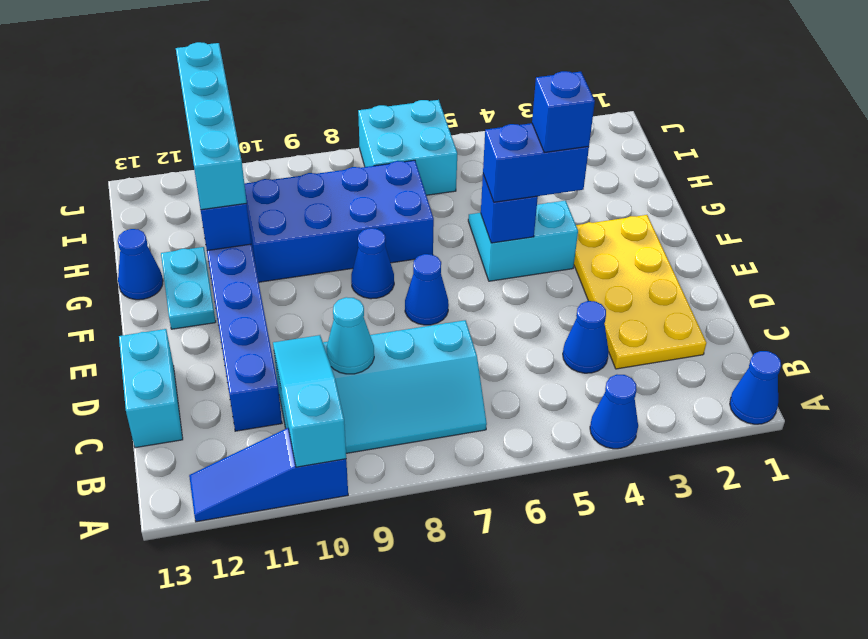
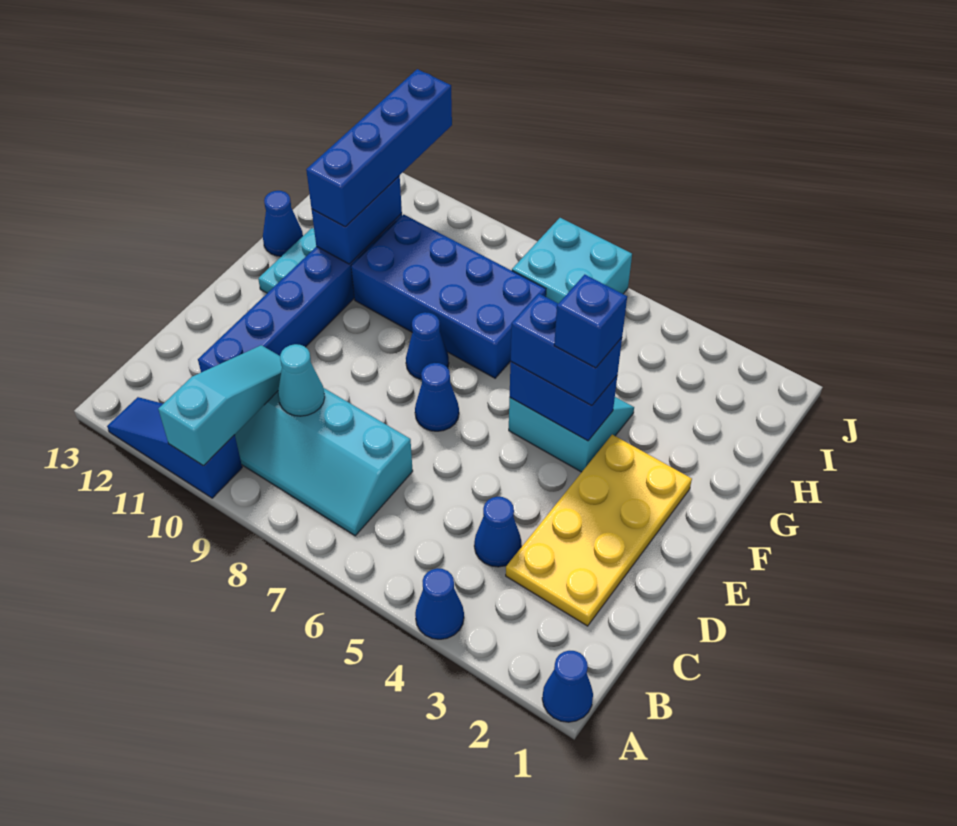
cyan brick C13:D13 level 1 -> none
blue brick F5 level 2 -> blue brick F4:F5 level 2
cyan brick G11:J11 level 3 -> blue brick G11:J11 level 3

